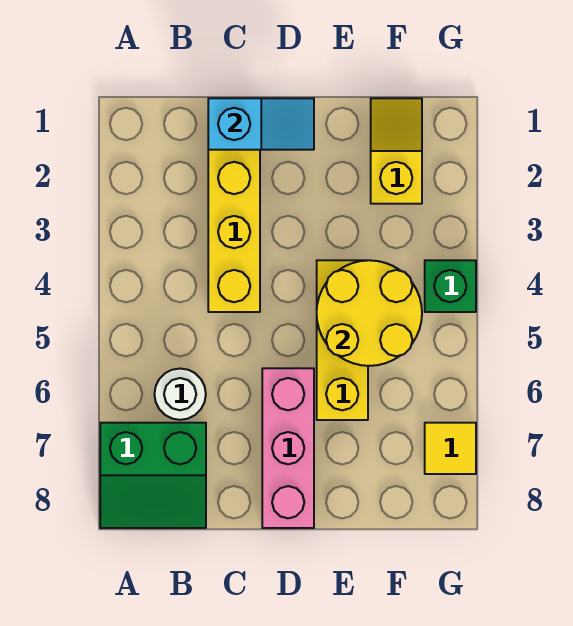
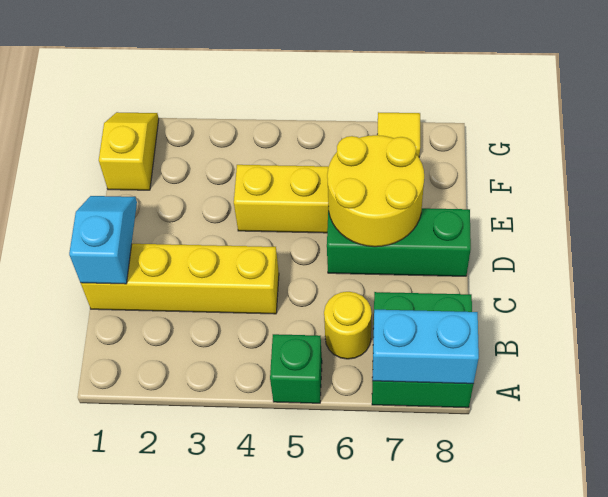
green slope A7:B8 level 1 top 7 -> green brick A7:B8 level 1
none -> cyan brick A7:A8 level 2
white round brick B6 level 1 -> yellow round brick B6 level 1
pink brick D6:D8 level 1 -> green brick D6:D8 level 1
yellow round brick E4:F5 level 2 -> yellow round brick D6:E7 level 2
yellow slope F1:F2 level 1 top 2 -> yellow slope F1:G1 level 1 top F
green brick G4 level 1 -> green brick A5 level 1

